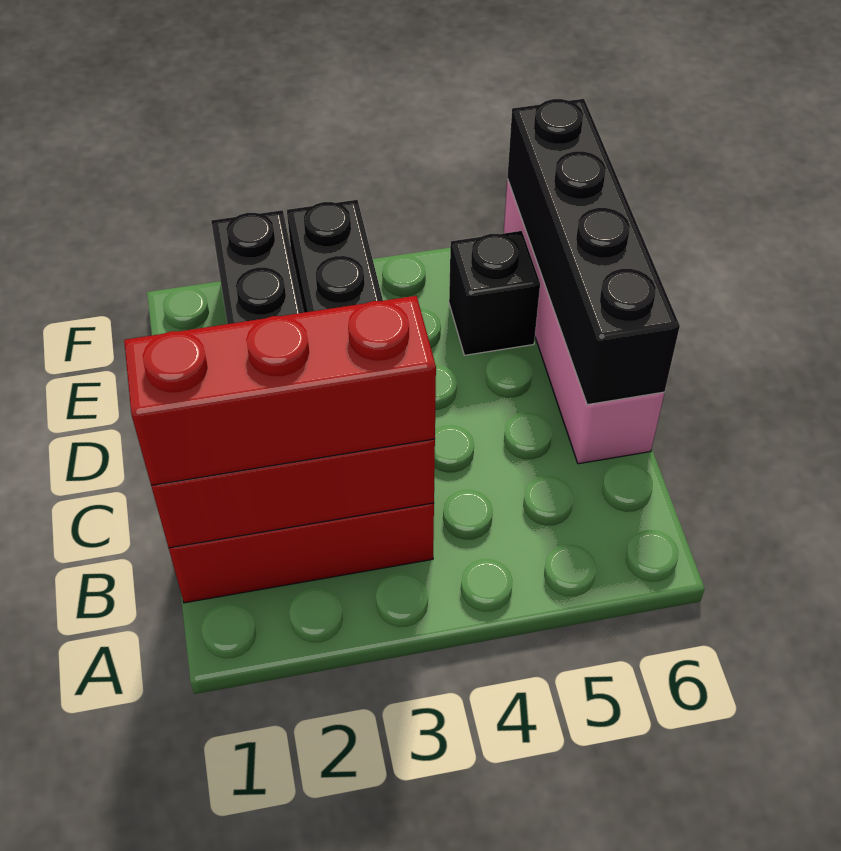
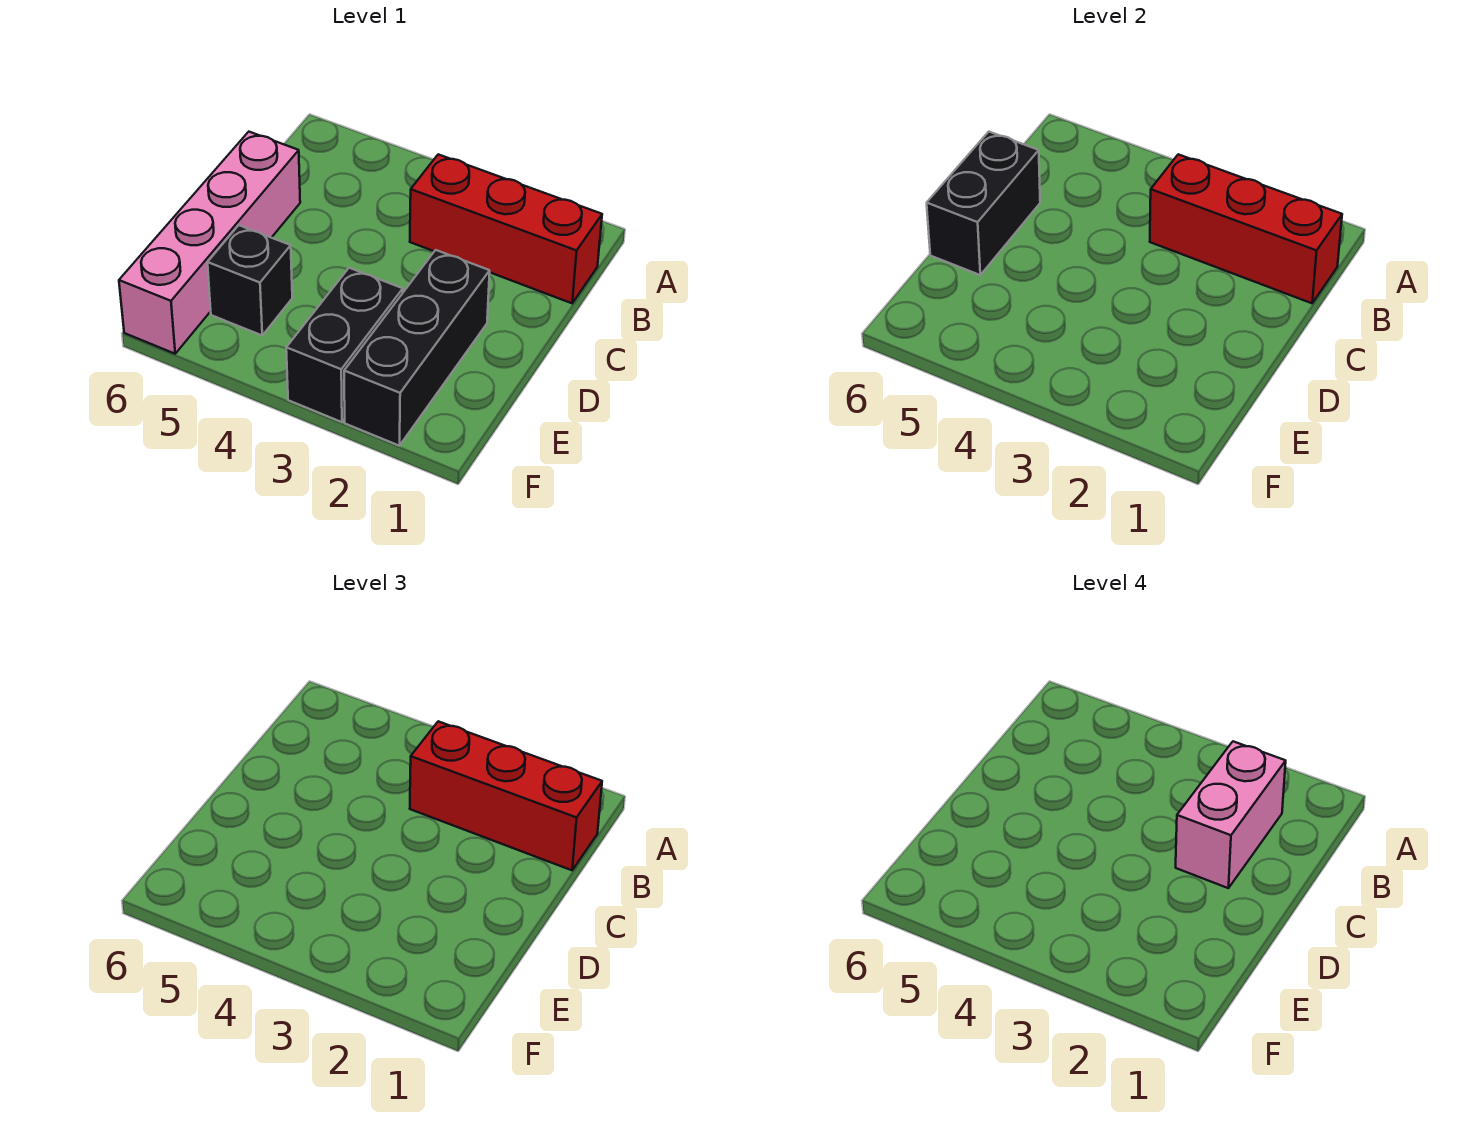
none -> pink brick B2:C2 level 4
black brick C6:F6 level 2 -> black brick C6:D6 level 2

